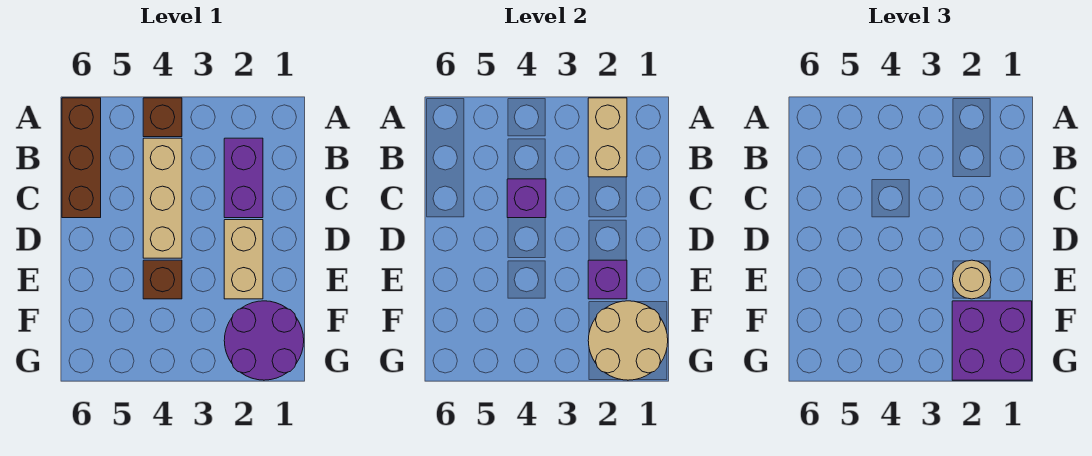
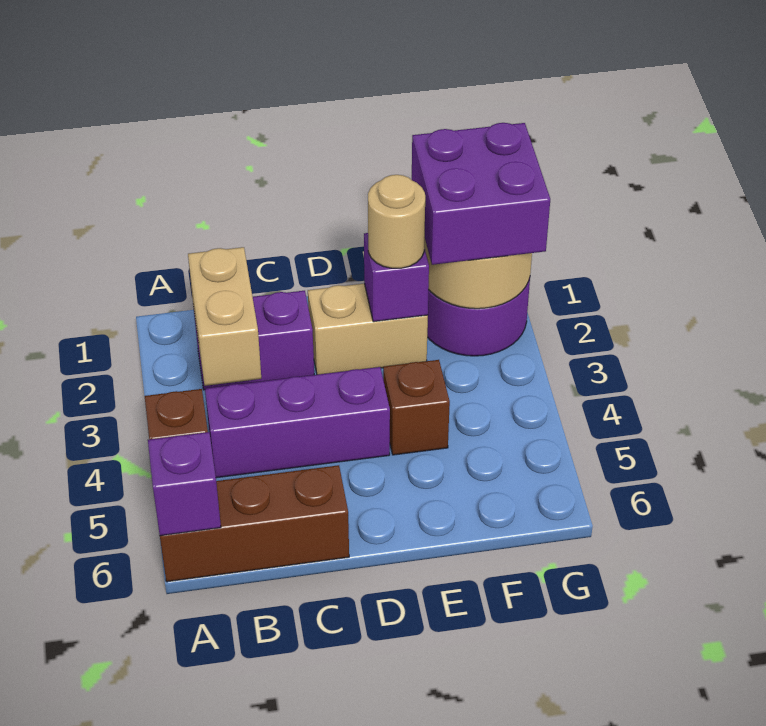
tan brick A2:B2 level 2 -> tan brick B2:B3 level 2
tan brick B4:D4 level 1 -> purple brick B4:D4 level 1
purple brick C4 level 2 -> purple brick A6 level 2

